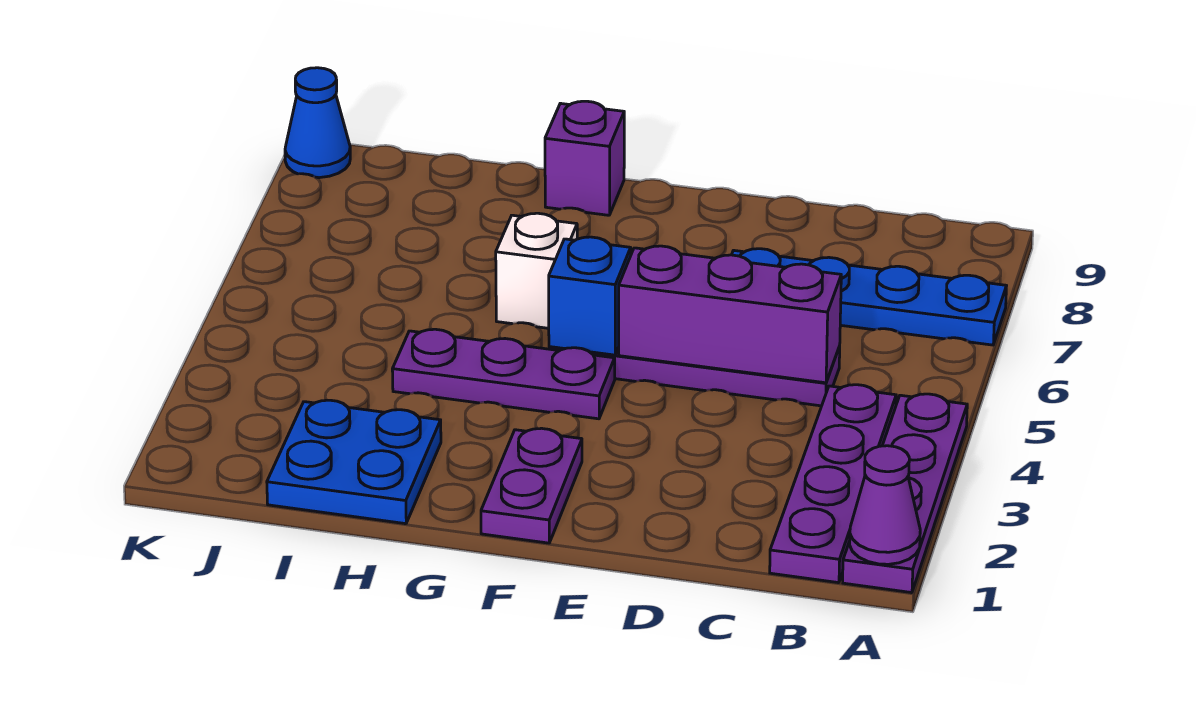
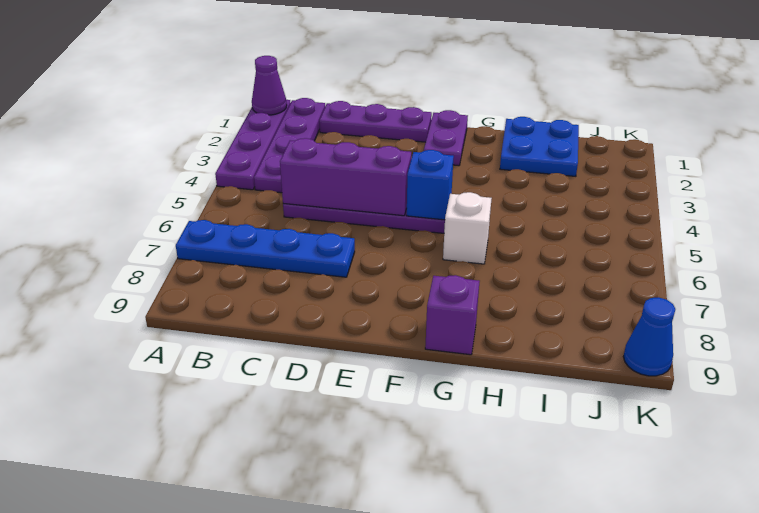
purple plate F4:H4 level 1 -> purple plate C1:E1 level 1

